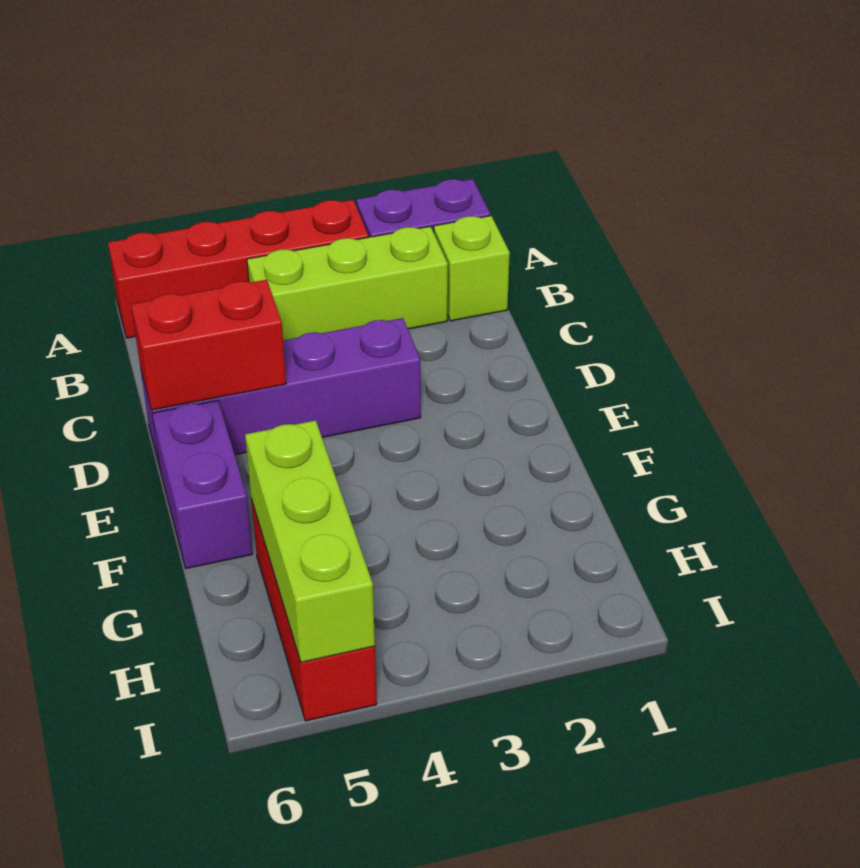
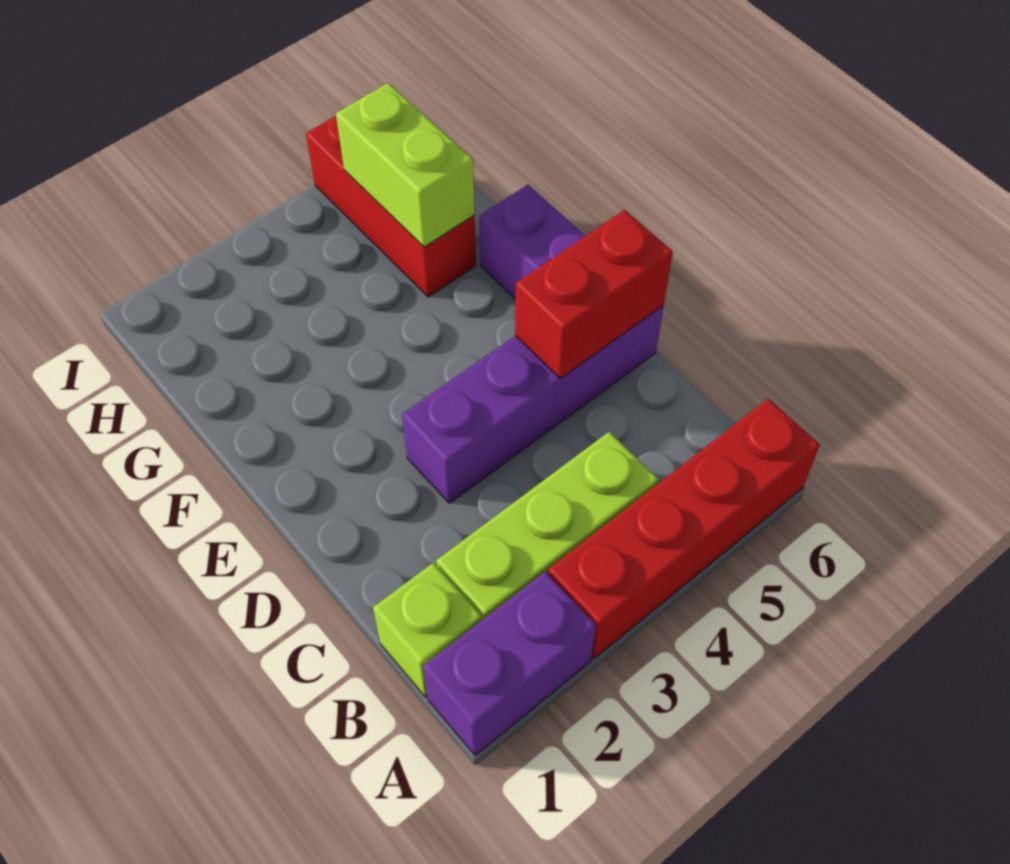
lime brick G5:I5 level 2 -> lime brick G5:H5 level 2

